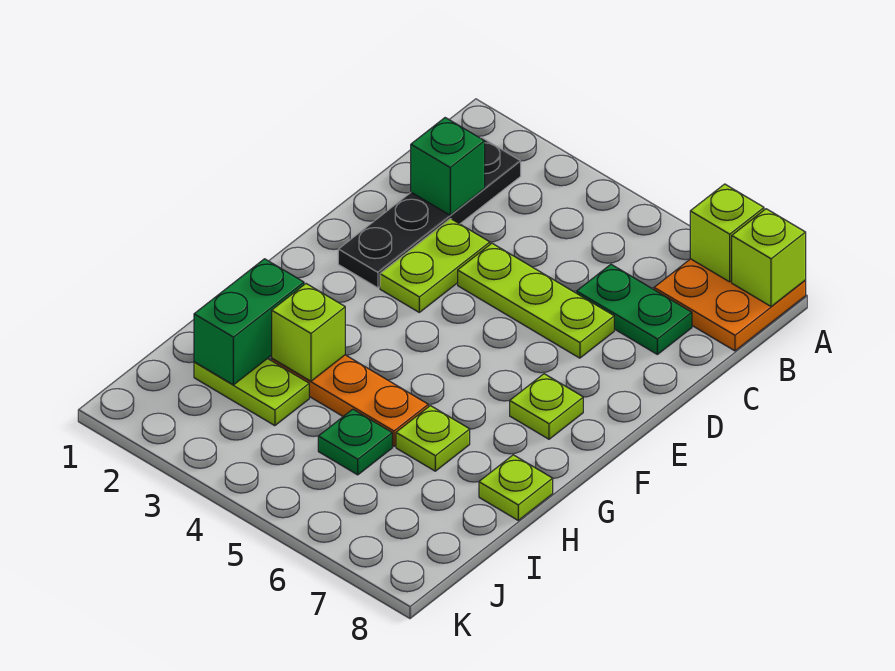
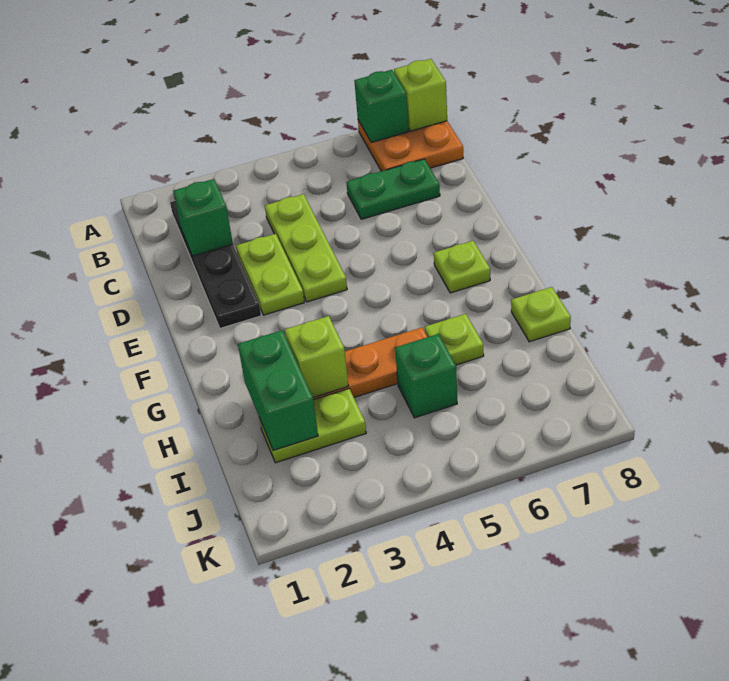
lime brick A7 level 2 -> green brick A7 level 2
lime plate D4:D6 level 1 -> lime plate C4:E4 level 1
green plate I5 level 1 -> green brick I5 level 1

